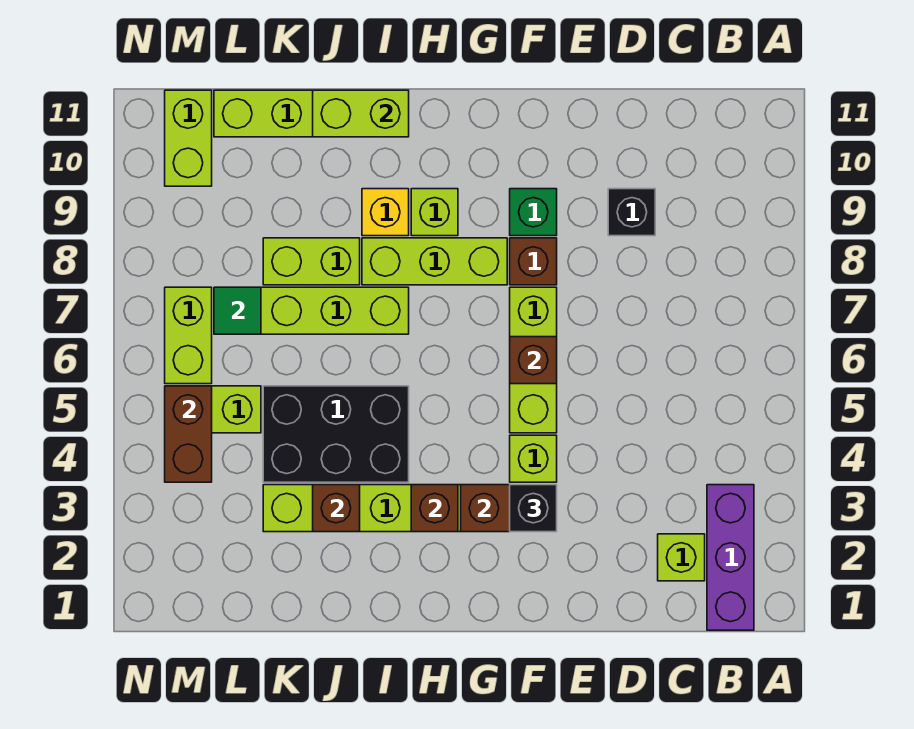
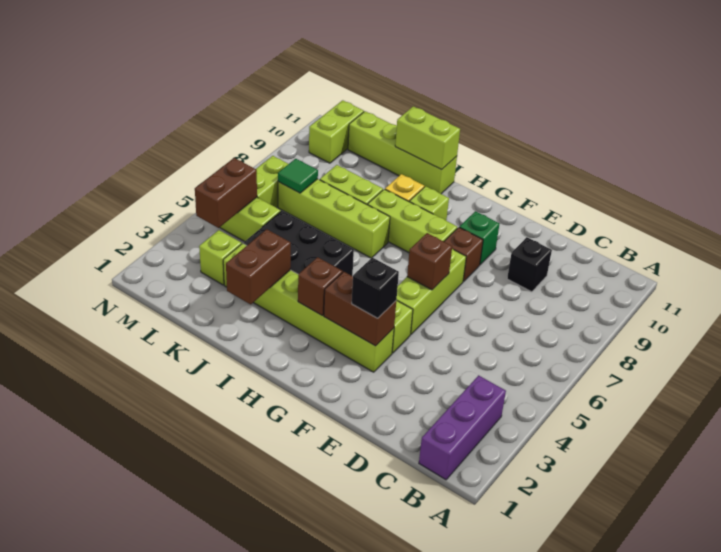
lime brick C2 level 1 -> lime brick L3 level 1
brown brick J3 level 2 -> brown brick J2:J3 level 2

